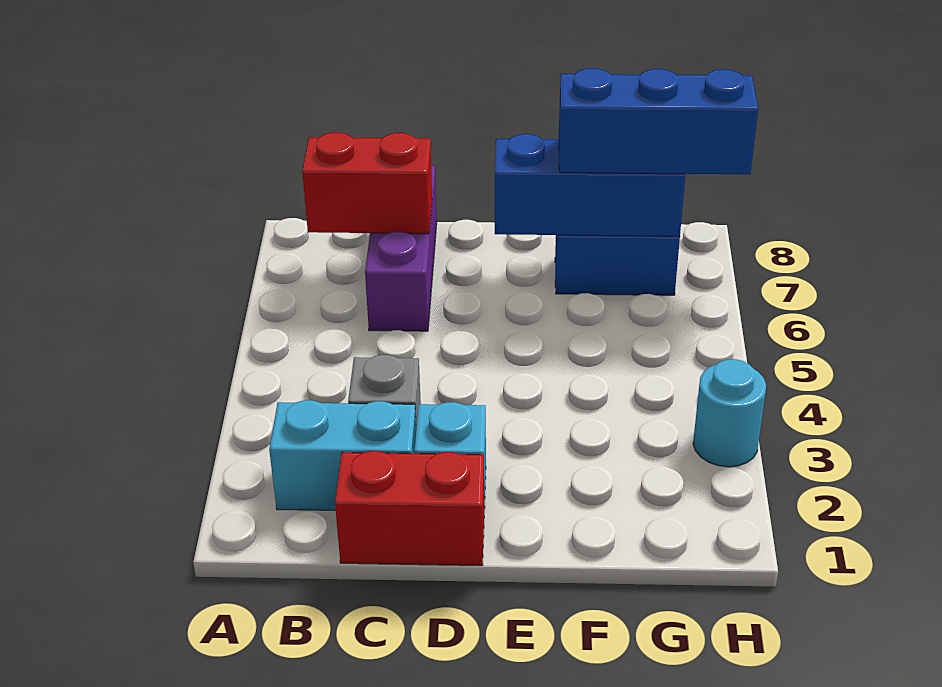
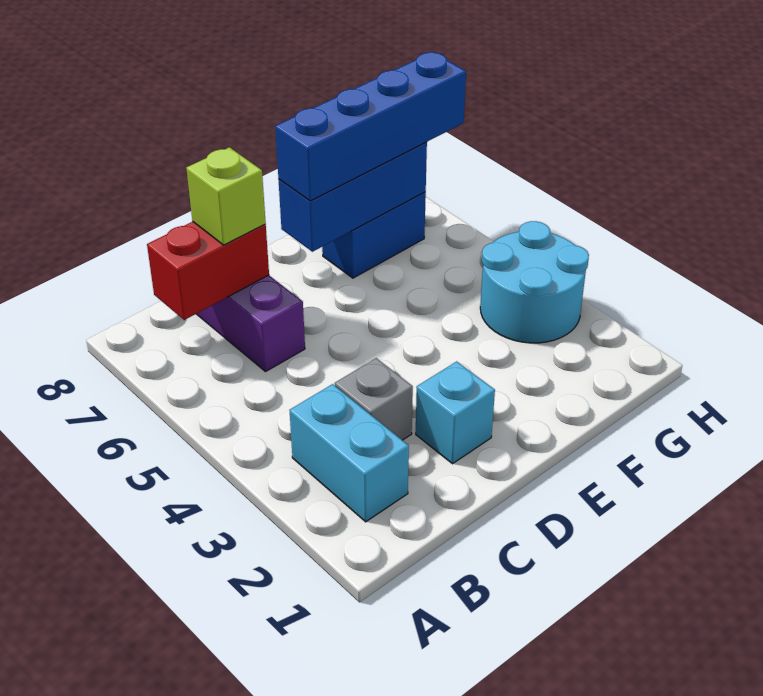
cyan brick B2:C2 level 1 -> cyan brick B2:B3 level 1
red brick C1:D1 level 1 -> none
none -> lime brick C7 level 3
blue brick F7:H7 level 3 -> blue brick E7:H7 level 3
cyan round brick H3 level 1 -> cyan round brick G3:H4 level 1

